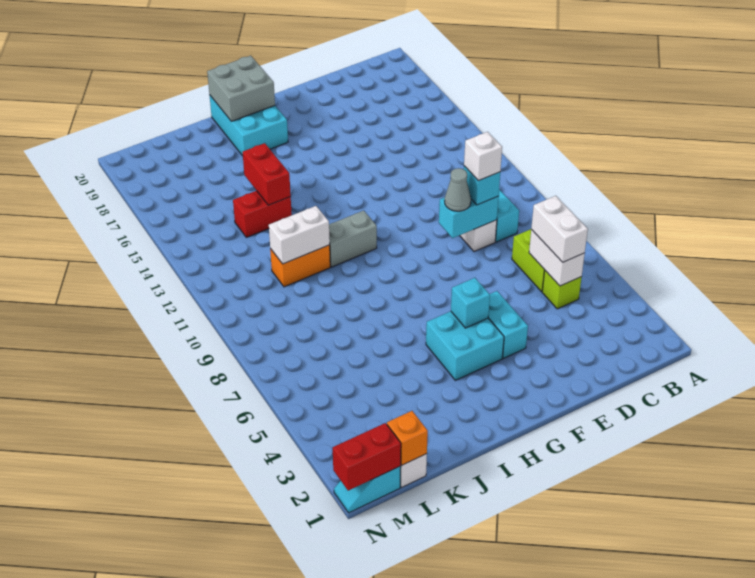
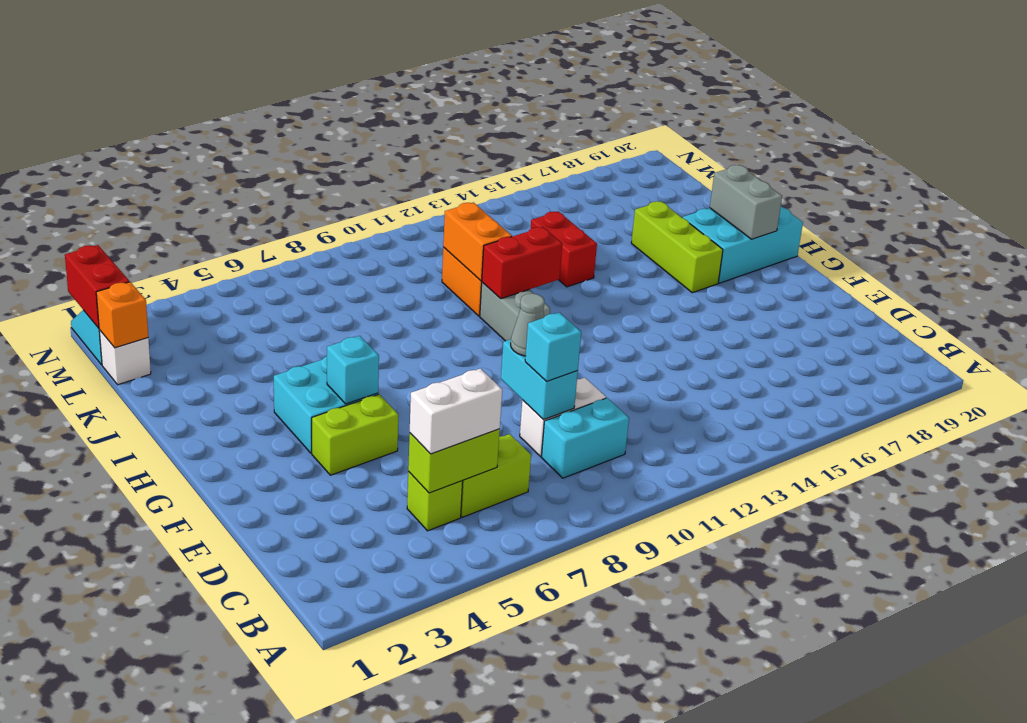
white brick C5:C6 level 2 -> lime brick C5:C6 level 2
white brick D9 level 4 -> none
cyan brick F4:F5 level 1 -> lime brick F4:F5 level 1
none -> lime brick H17:J17 level 1
grey brick H19:I20 level 2 -> grey brick H19:I19 level 2
white brick J11:K11 level 2 -> orange brick J11:K11 level 2
red brick J14:J15 level 2 -> red brick I11:I12 level 2

